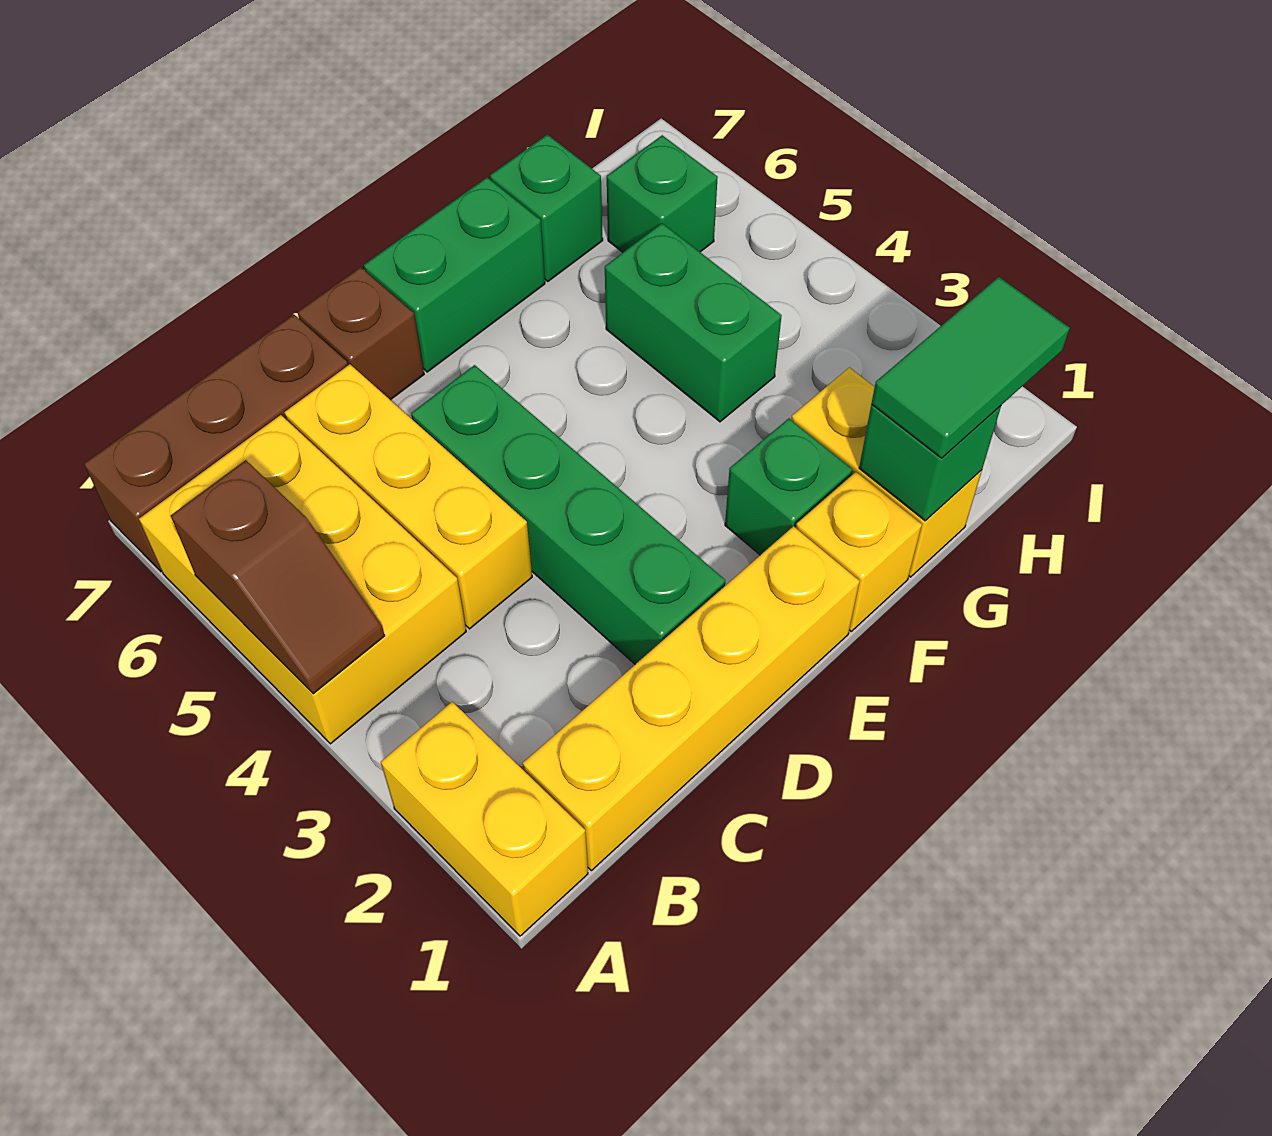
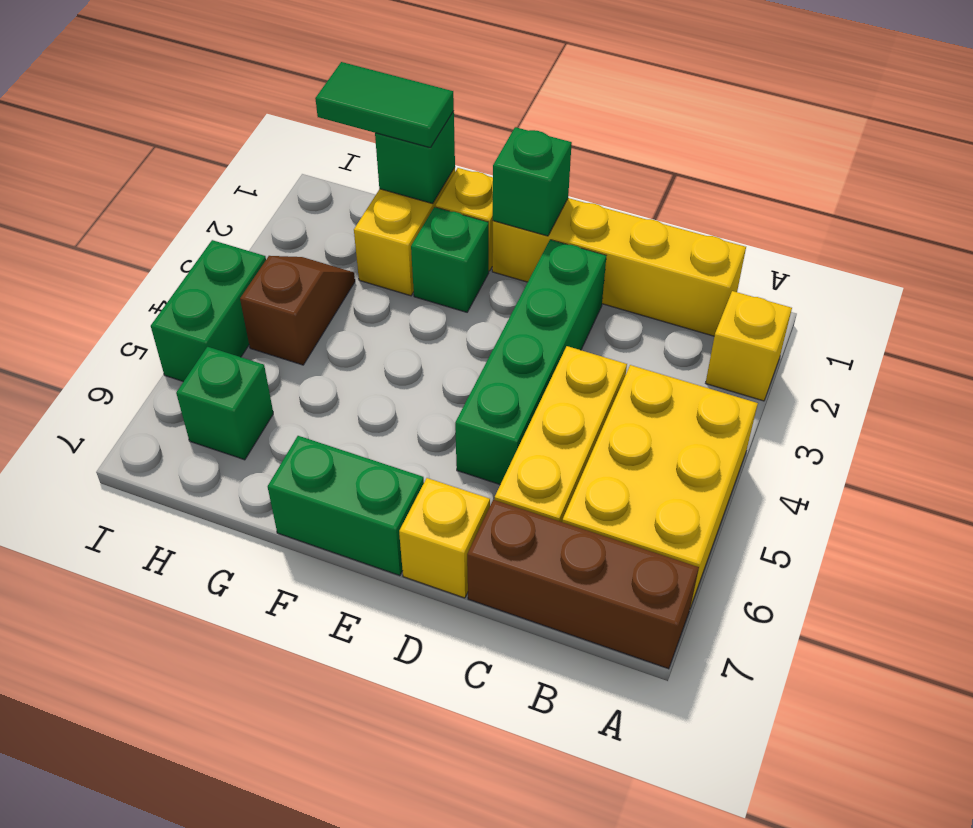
yellow brick A1:A2 level 1 -> yellow brick A2 level 1
brown slope A4:A5 level 2 top 5 -> brown slope H3:H4 level 1 top 4
brown brick D7 level 1 -> yellow brick D7 level 1
green brick G4:G5 level 1 -> green brick I4:I5 level 1
green brick G7 level 1 -> green brick E1 level 2

